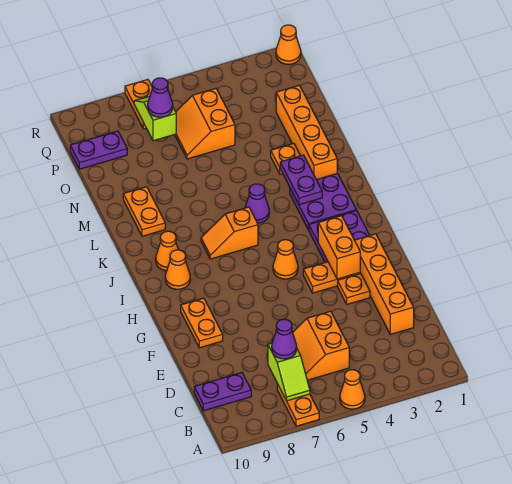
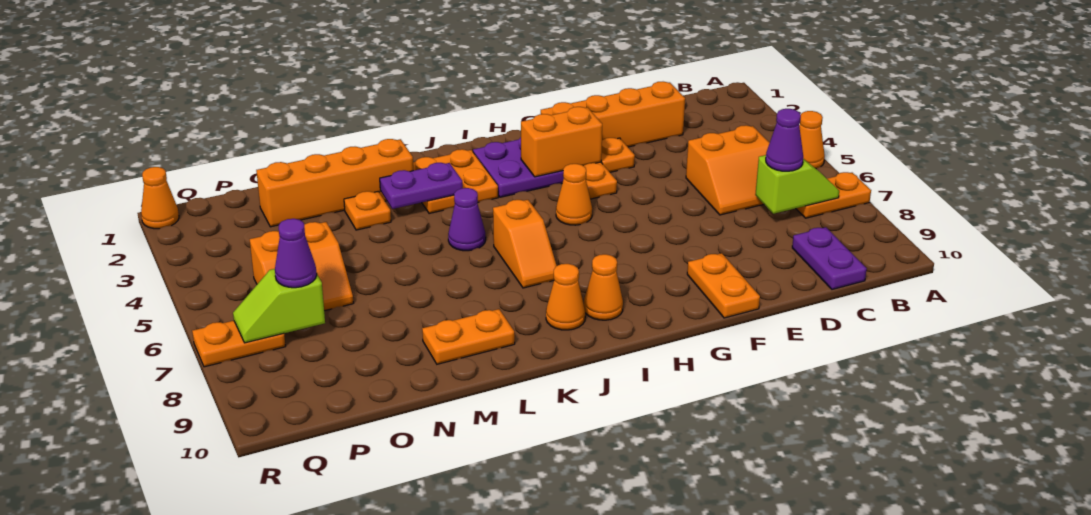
orange plate F9:G9 level 1 -> orange plate F9:F10 level 1
purple plate J2:K3 level 1 -> orange plate J2:K3 level 1
purple plate P9:P10 level 1 -> none

